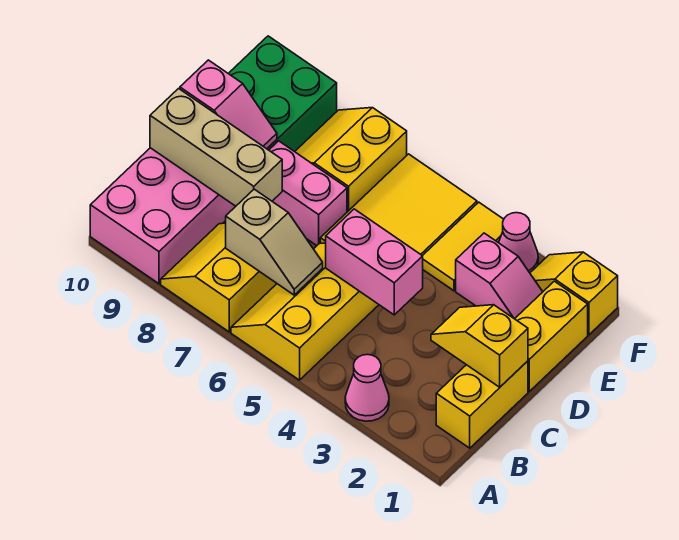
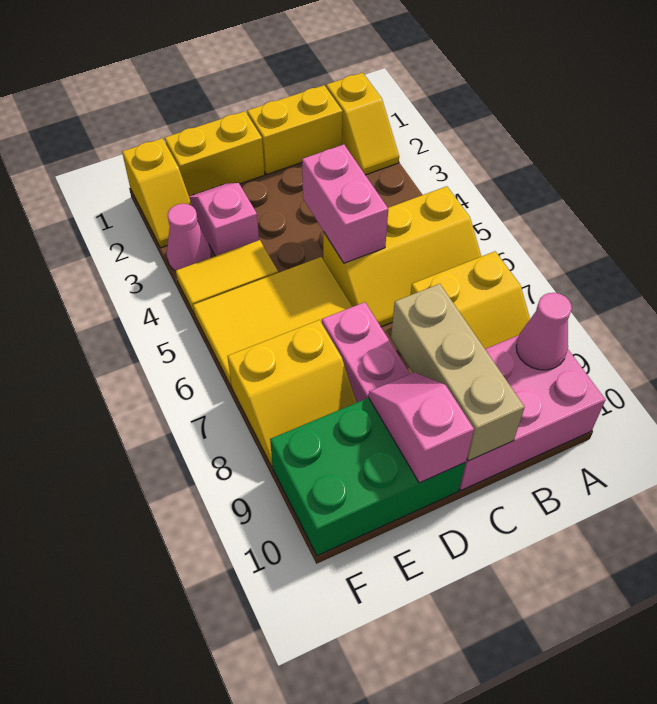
pink cone A3 level 1 -> pink cone A9 level 2
tan slope B6:B7 level 2 top 7 -> none
yellow slope C1:C2 level 2 top 1 -> yellow slope A1:A2 level 1 top 1

